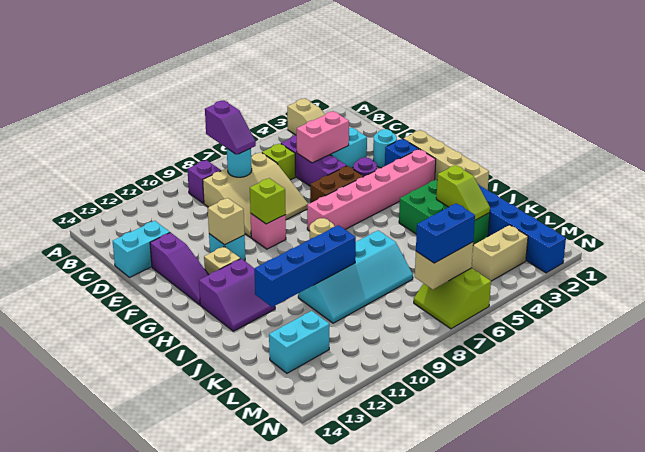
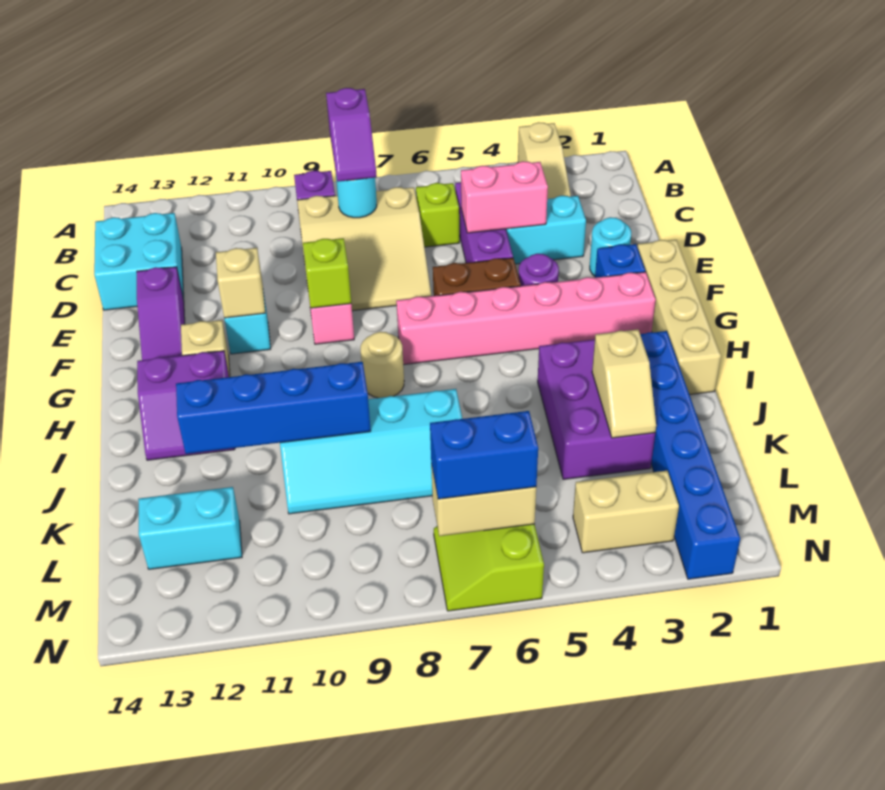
cyan brick D13:D14 level 1 -> cyan brick C13:D14 level 1
green brick I3:K4 level 1 -> purple brick I3:K4 level 1
lime slope J3:K3 level 2 top J -> tan slope J3:K3 level 2 top J

